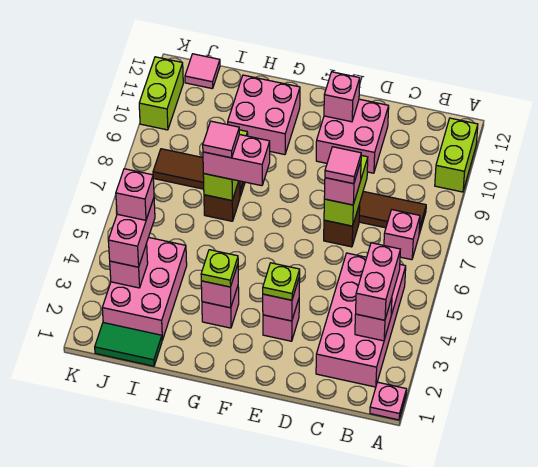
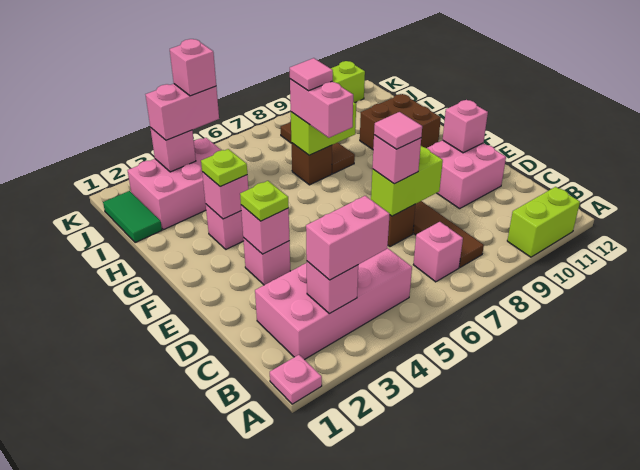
pink brick G10:H11 level 1 -> brown brick G10:H11 level 1
pink tile J12 level 1 -> none

